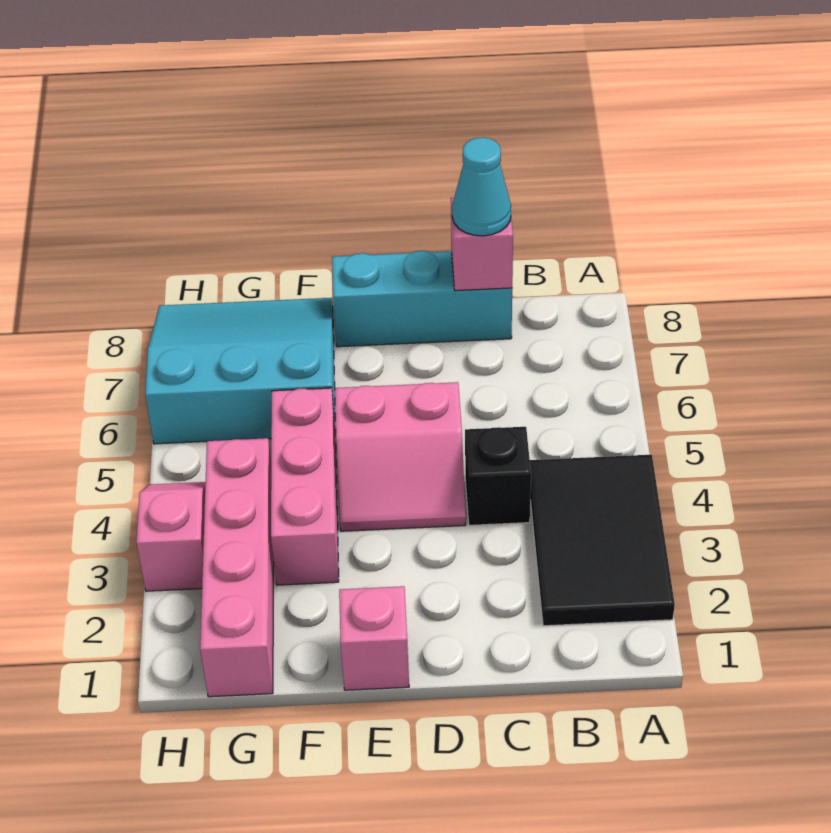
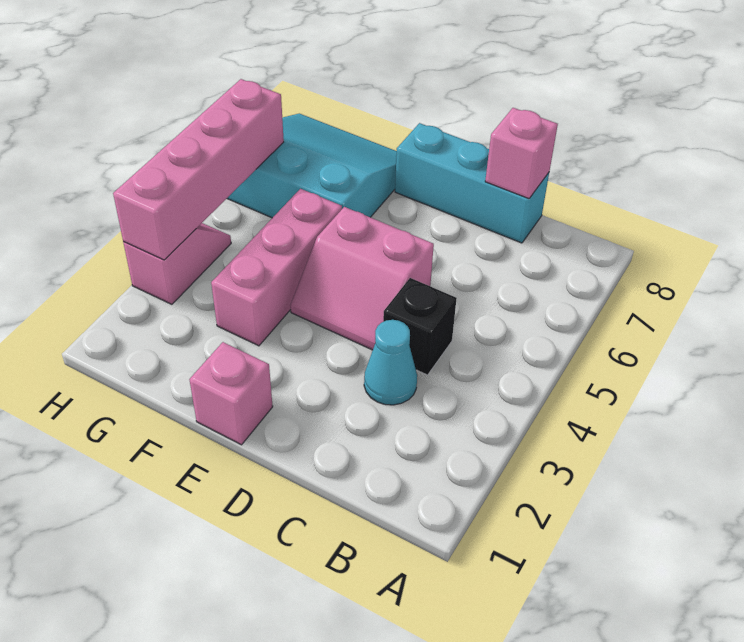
black tile A2:B4 level 1 -> none
cyan cone C8 level 3 -> cyan cone C3 level 1
pink brick G1:G4 level 1 -> pink brick H3:H6 level 2

